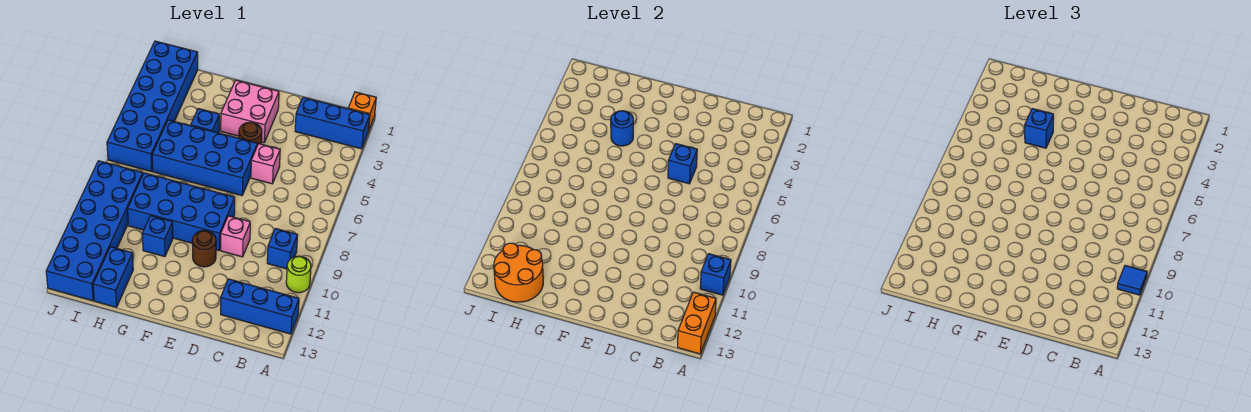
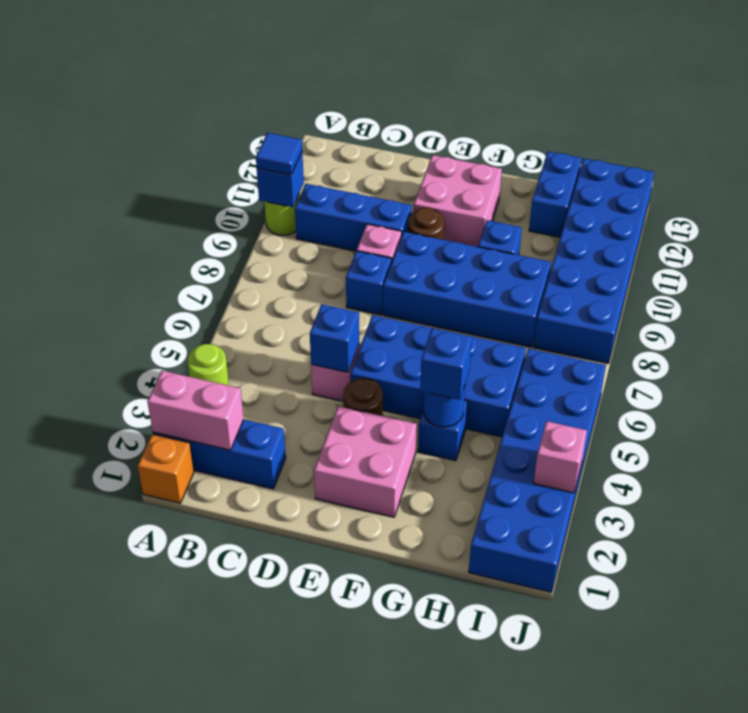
none -> pink brick A2:B2 level 2
none -> lime round brick A4 level 1
blue brick A12:C12 level 1 -> blue brick B10:D10 level 1
orange brick A12:A13 level 2 -> none
blue brick B9 level 1 -> blue brick D8 level 1
none -> pink brick E11:F12 level 1
orange round brick H12:I13 level 2 -> none
none -> pink brick J3 level 2

